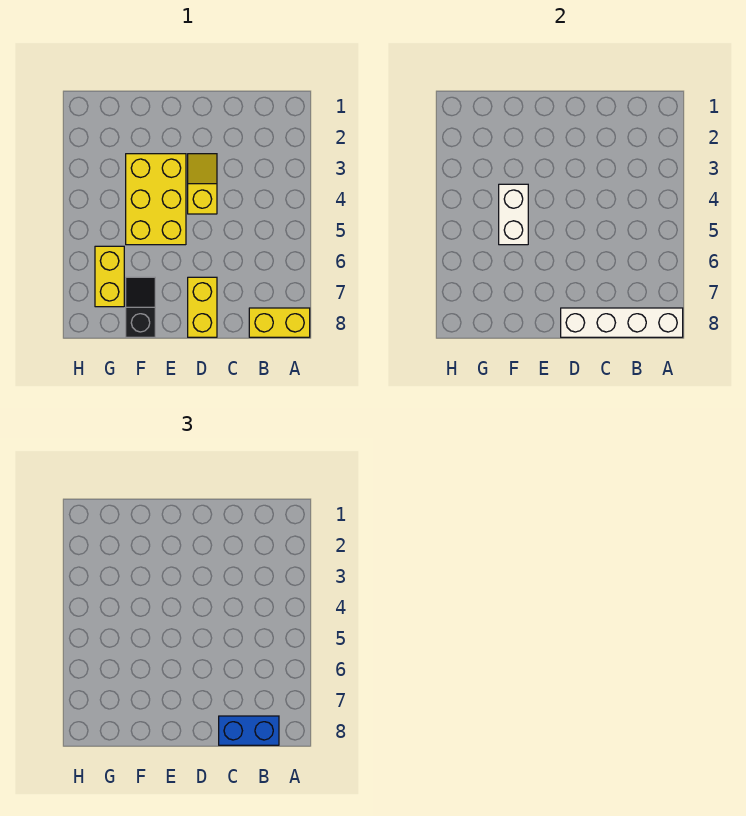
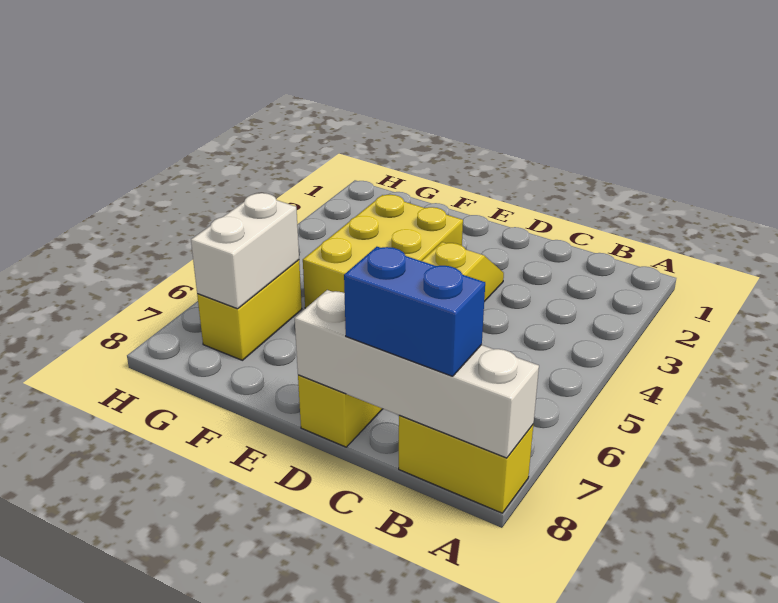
white brick F4:F5 level 2 -> white brick G6:G7 level 2
black slope F7:F8 level 1 top 8 -> none

